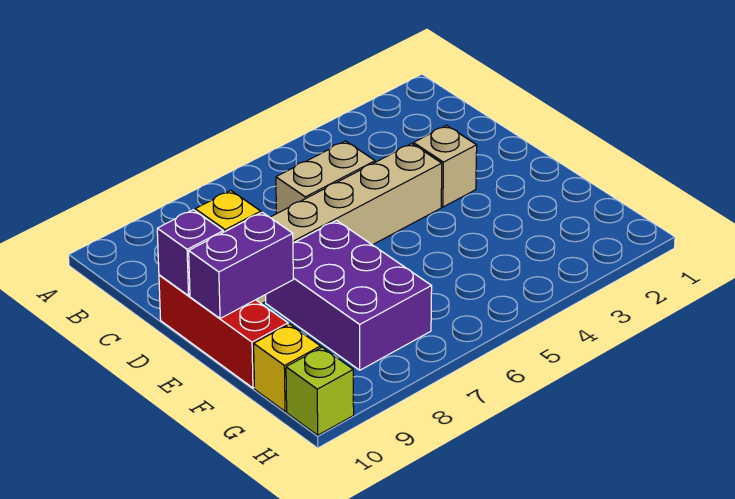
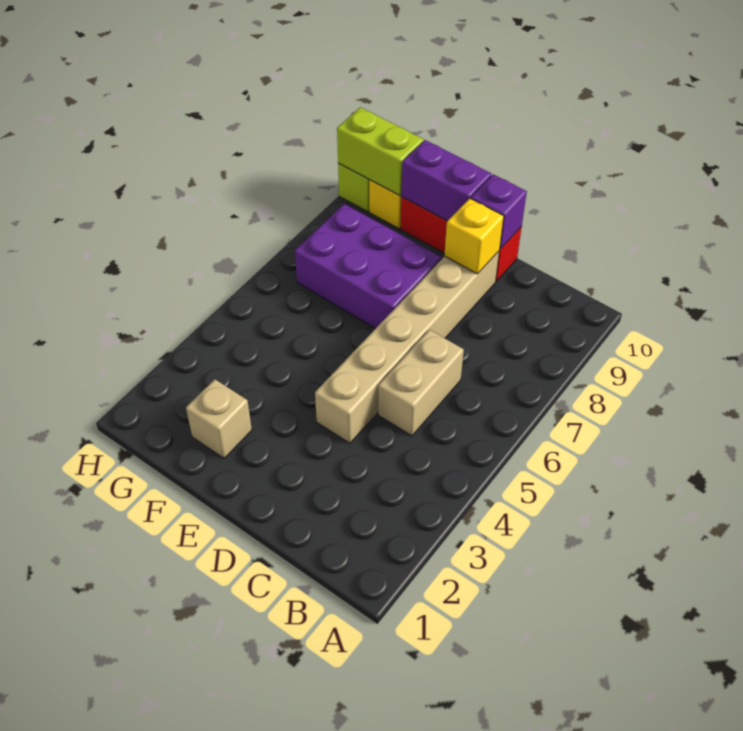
tan brick D3 level 1 -> tan brick F2 level 1
purple brick E9:E10 level 2 -> purple brick E10:F10 level 2
none -> lime brick G10:H10 level 2

